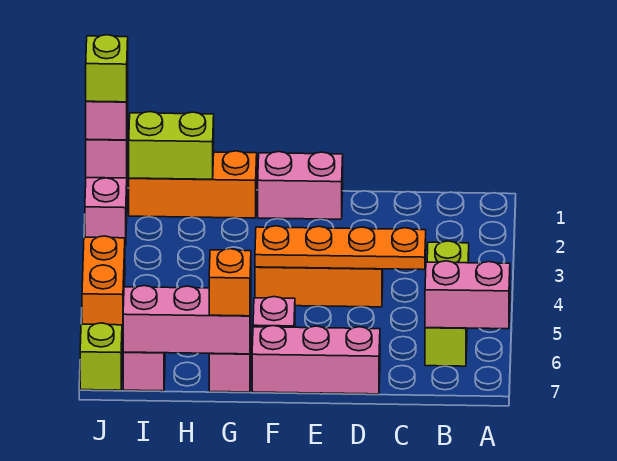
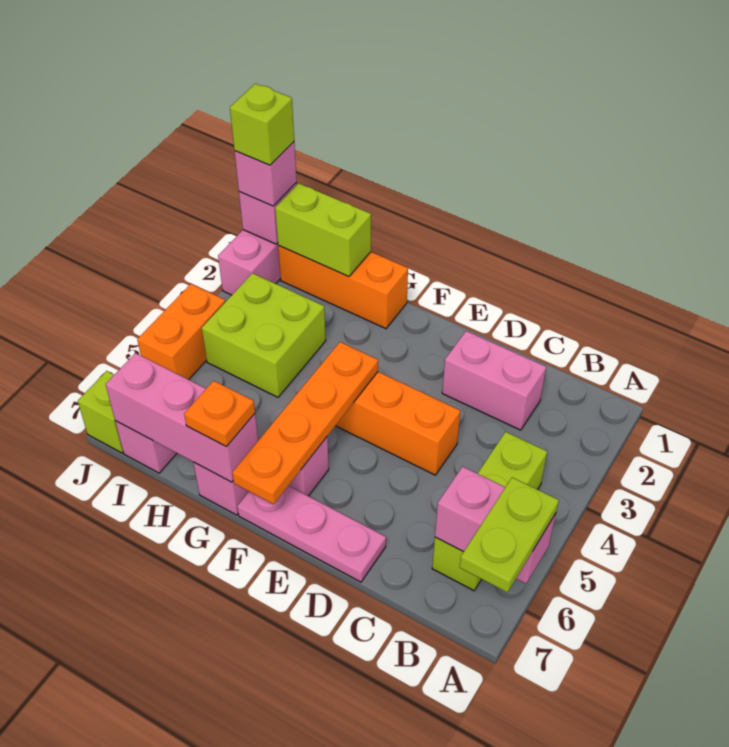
none -> lime plate A6:A7 level 3
orange plate C4:F4 level 2 -> orange plate F4:F7 level 2
pink brick D7:F7 level 1 -> pink plate D7:F7 level 1
pink brick E1:F1 level 1 -> pink brick C2:D2 level 1
orange brick G7 level 3 -> orange plate G7 level 3
none -> lime brick H3:I4 level 1

